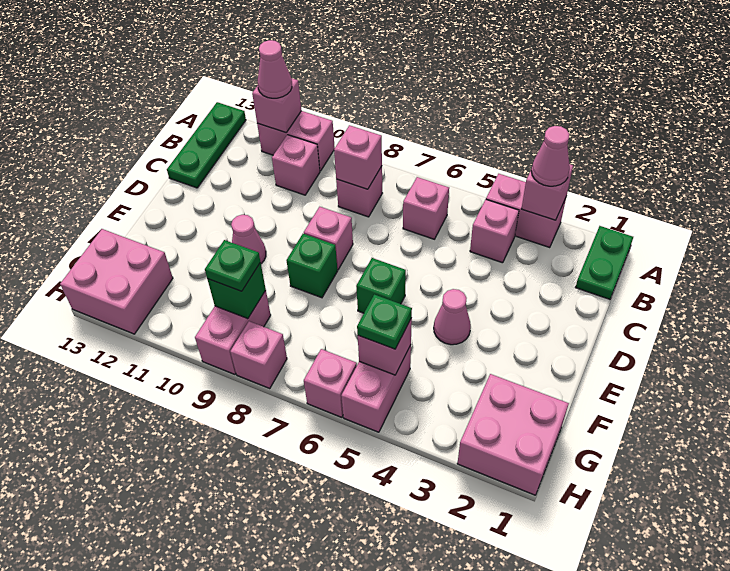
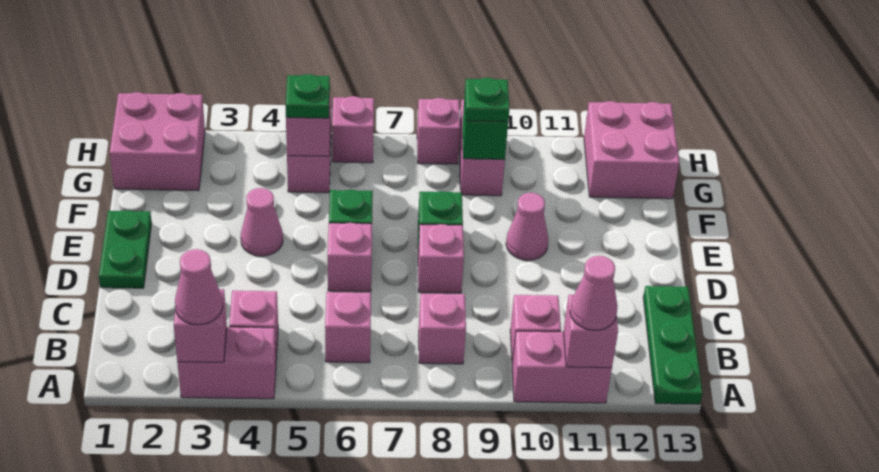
green plate A1:B1 level 1 -> green plate D1:E1 level 1
pink brick B8 level 2 -> pink brick D6 level 1

